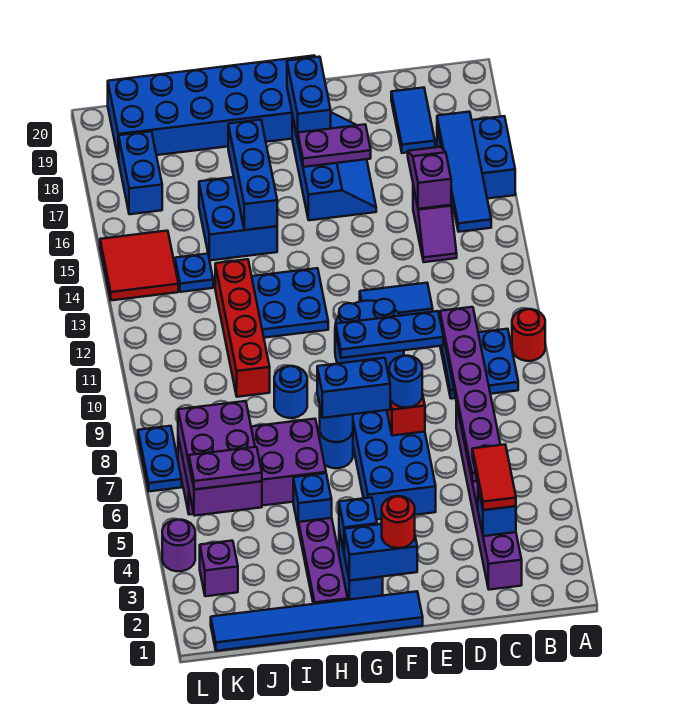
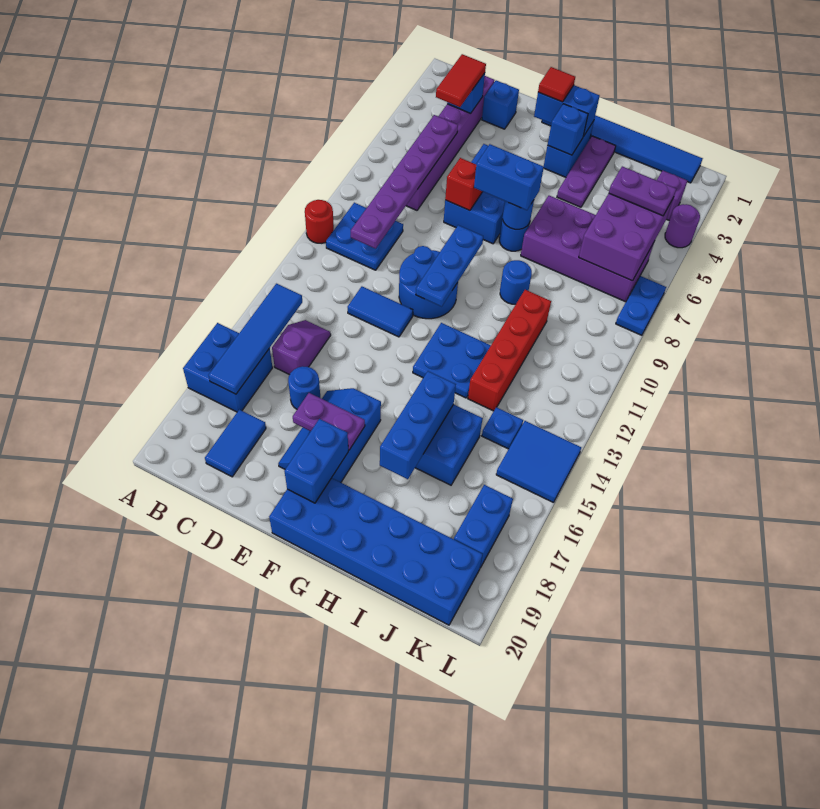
purple slope C15:C16 level 2 top 15 -> none
blue plate D10:F10 level 2 -> blue plate F9:F11 level 2
blue round brick E7 level 3 -> blue round brick D16 level 1
red round brick F2 level 3 -> red tile F2 level 3
blue brick H5 level 1 -> blue brick D2 level 1
red tile K14:L15 level 1 -> blue tile K14:L15 level 1

